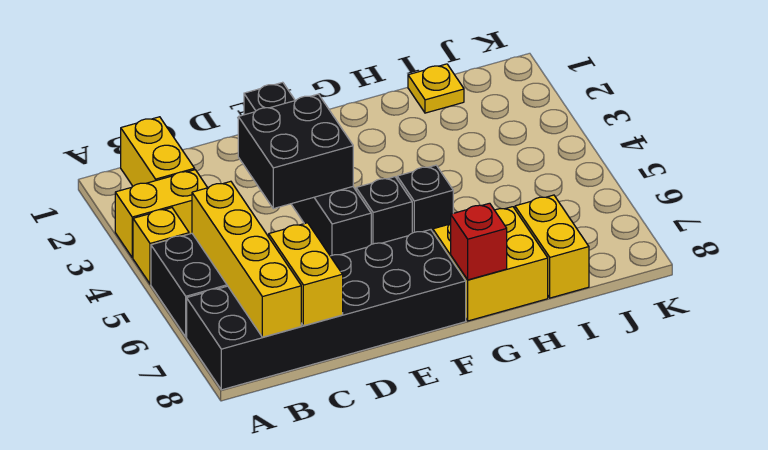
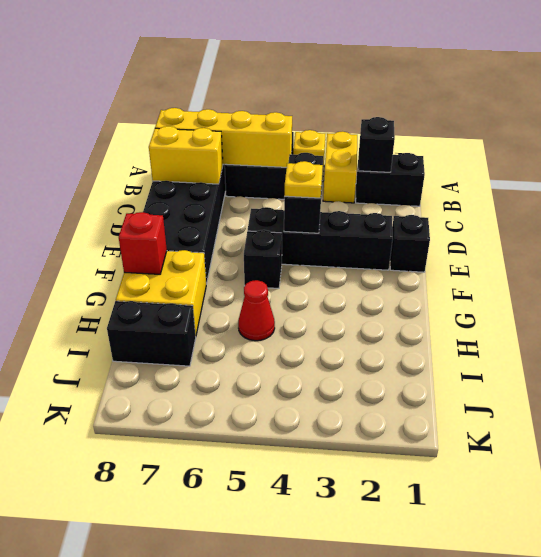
yellow brick B1:B2 level 1 -> black brick B1:B2 level 1
black brick D3:E4 level 2 -> black brick D4:E4 level 2
black brick G5 level 1 -> black brick B2 level 2
none -> red cone H5 level 1
yellow plate I1 level 1 -> yellow plate E4 level 3
yellow brick I7:I8 level 1 -> black brick I7:I8 level 1

